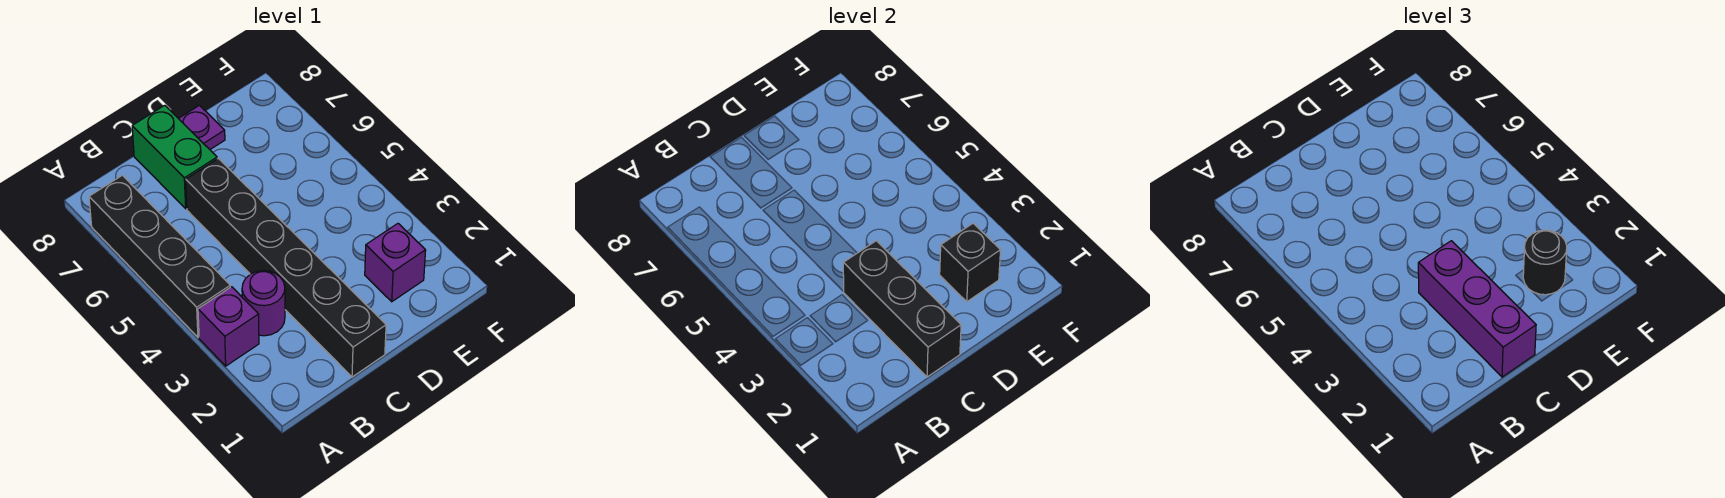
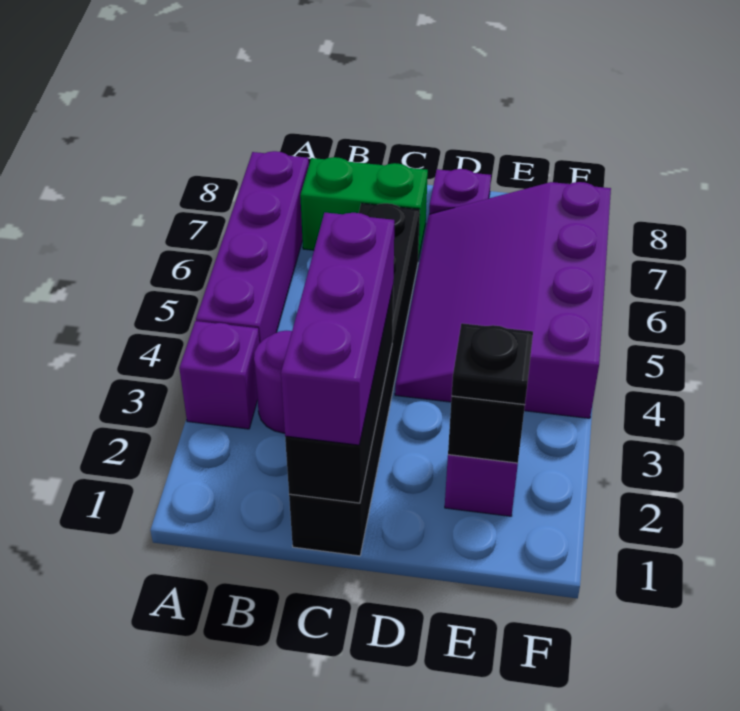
black brick A4:A7 level 1 -> purple brick A4:A7 level 1
green brick C7:C8 level 1 -> green brick B7:C7 level 1
none -> purple slope D4:F7 level 1 top F
black round brick E2 level 3 -> black plate E2 level 3

